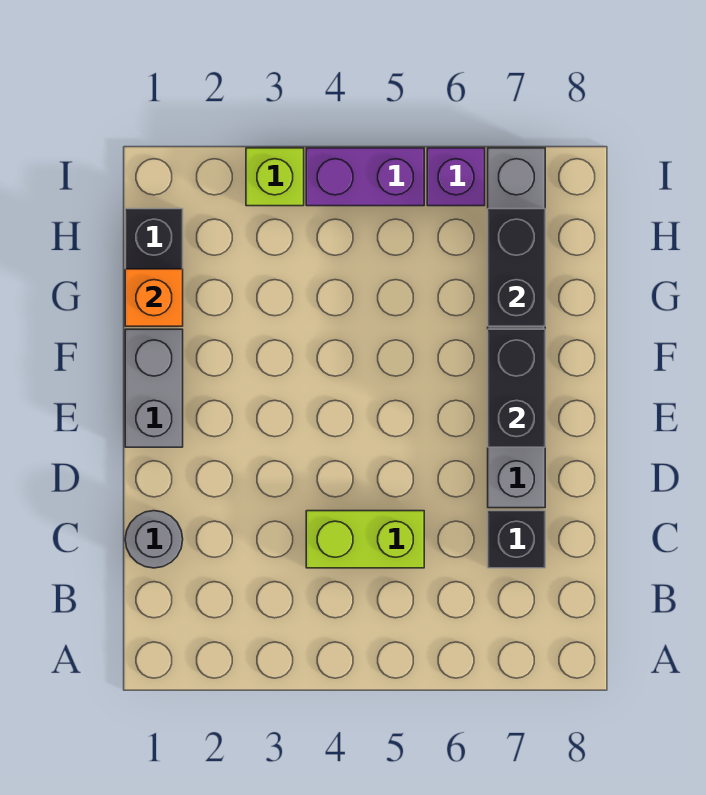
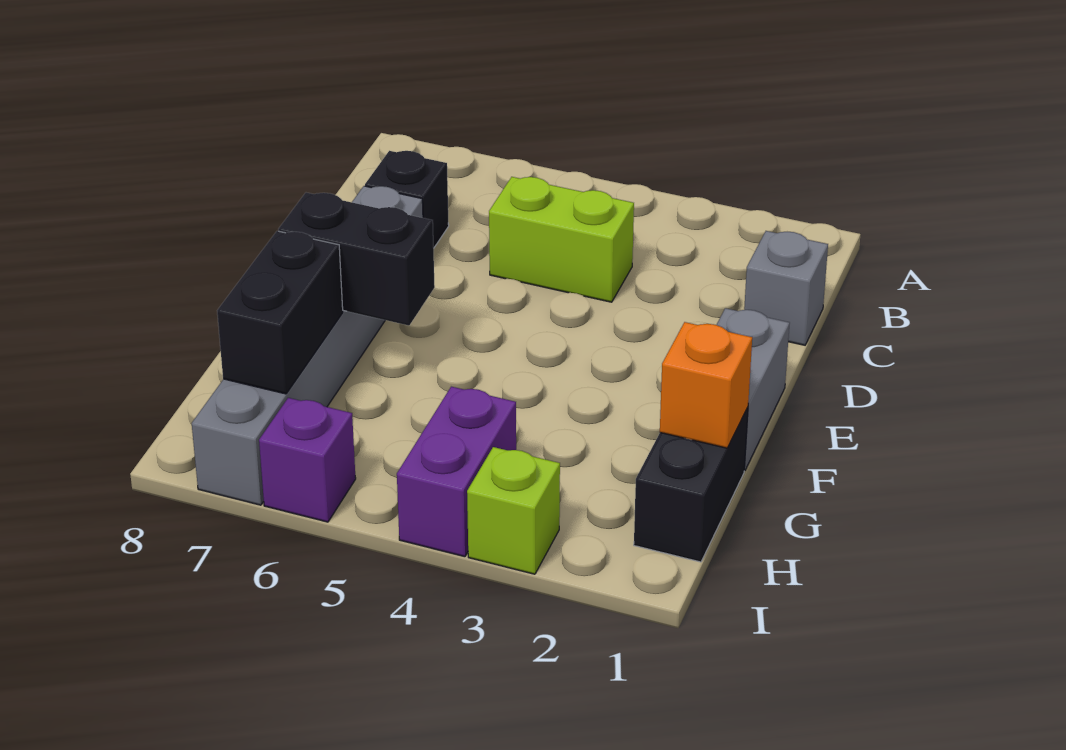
grey round brick C1 level 1 -> grey brick C1 level 1
black brick E7:F7 level 2 -> black brick F6:F7 level 2
purple brick I4:I5 level 1 -> purple brick H4:I4 level 1

